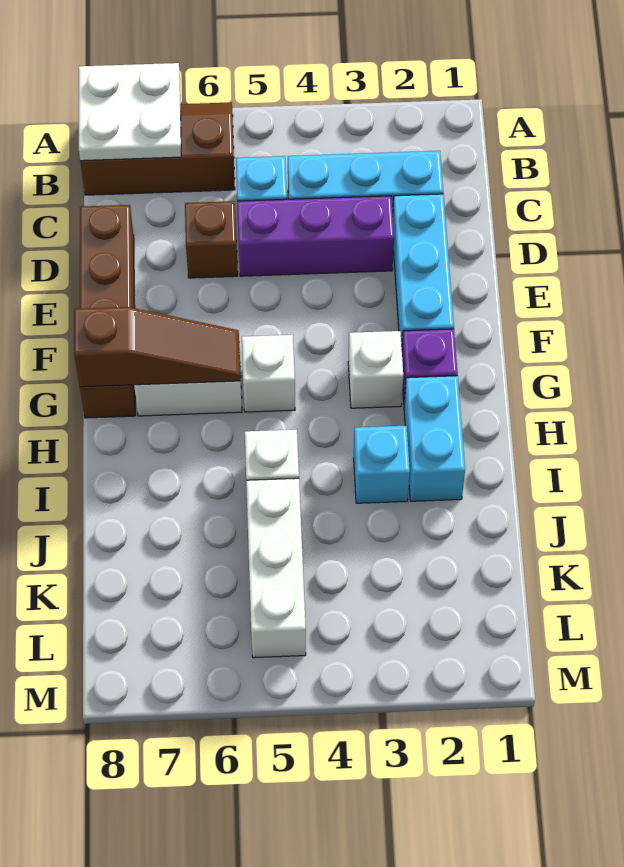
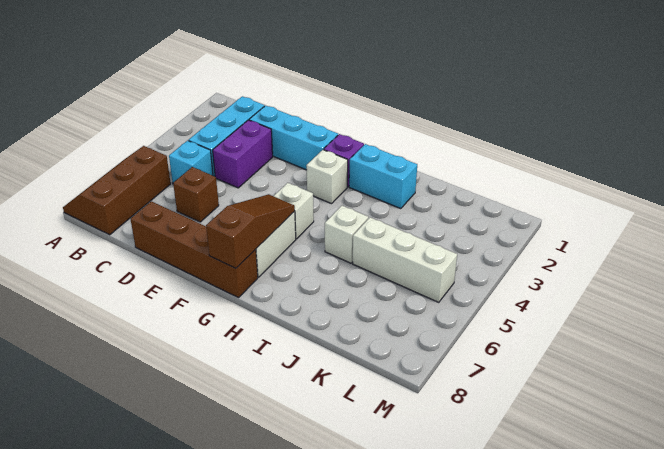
white plate A7:B8 level 2 -> none
purple brick D3:D5 level 1 -> purple brick D3:D4 level 1
cyan brick I3 level 1 -> none

